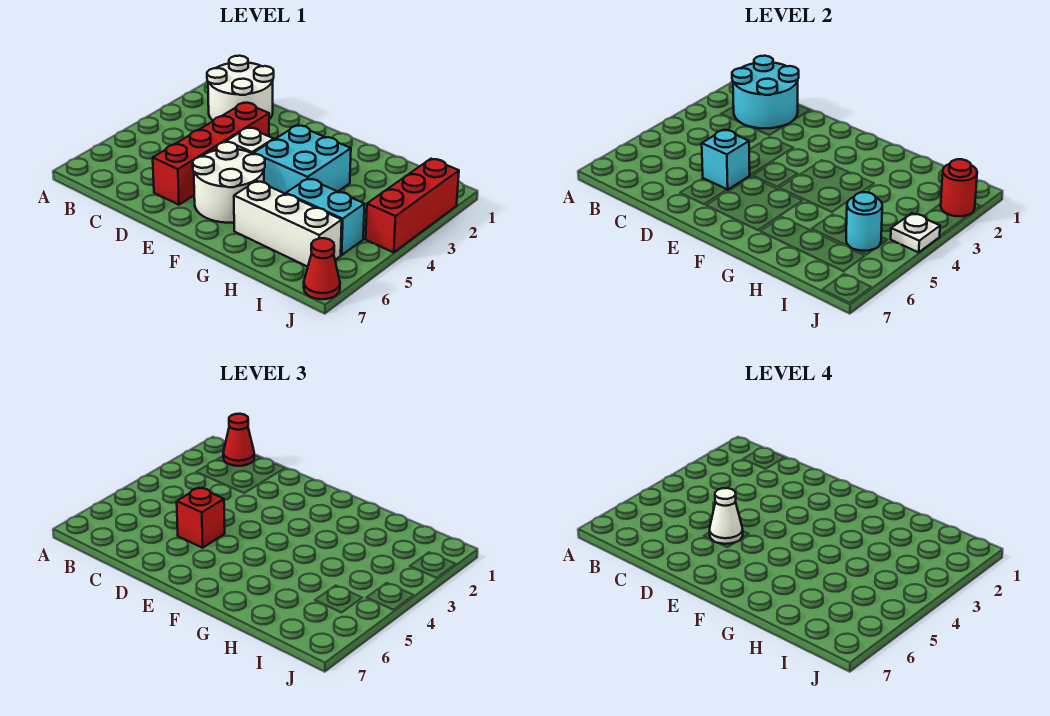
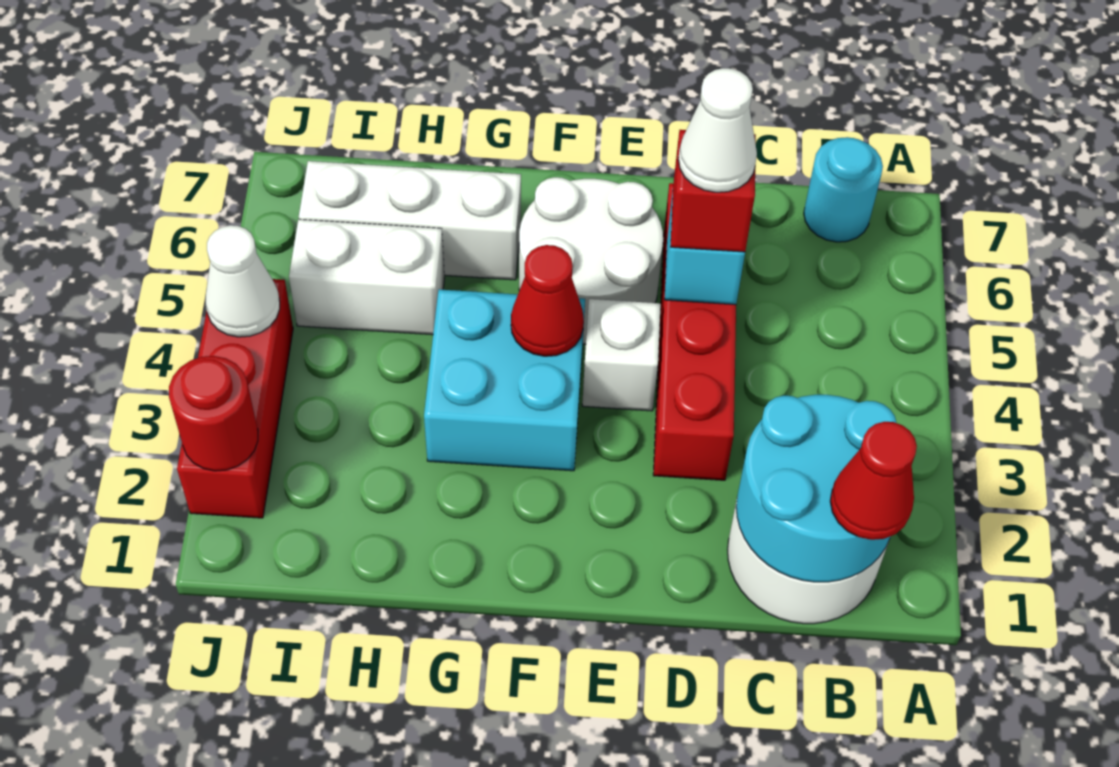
cyan brick H5:I5 level 1 -> white brick H5:I5 level 1
cyan round brick I5 level 2 -> cyan round brick B7 level 1
white plate J4 level 2 -> white cone J4 level 2
red cone J7 level 1 -> red cone F4 level 2

